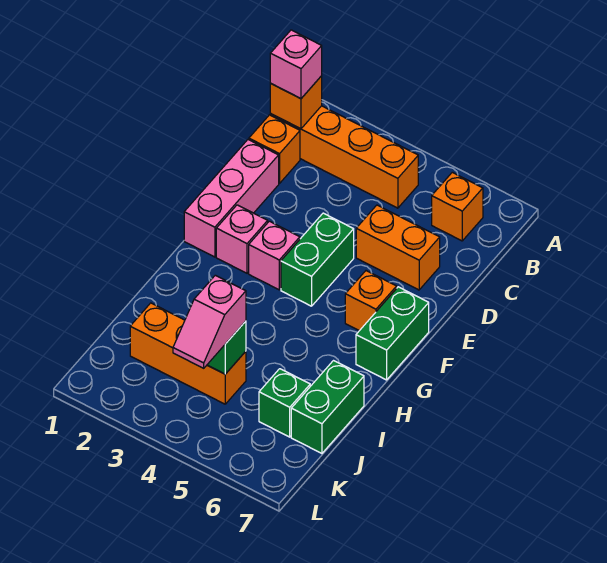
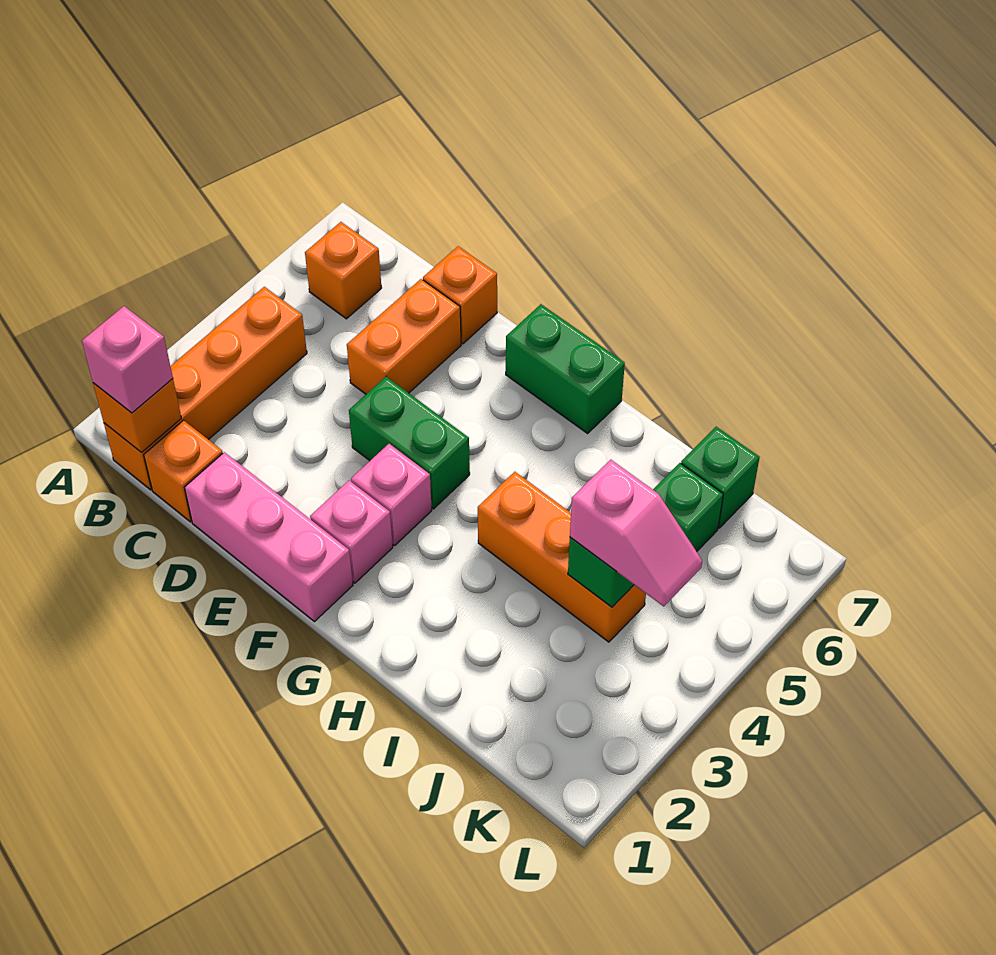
orange brick F6 level 1 -> orange brick D7 level 1
green brick I7:J7 level 1 -> green brick J7 level 1
orange brick J2:J4 level 1 -> orange brick H4:J4 level 1

